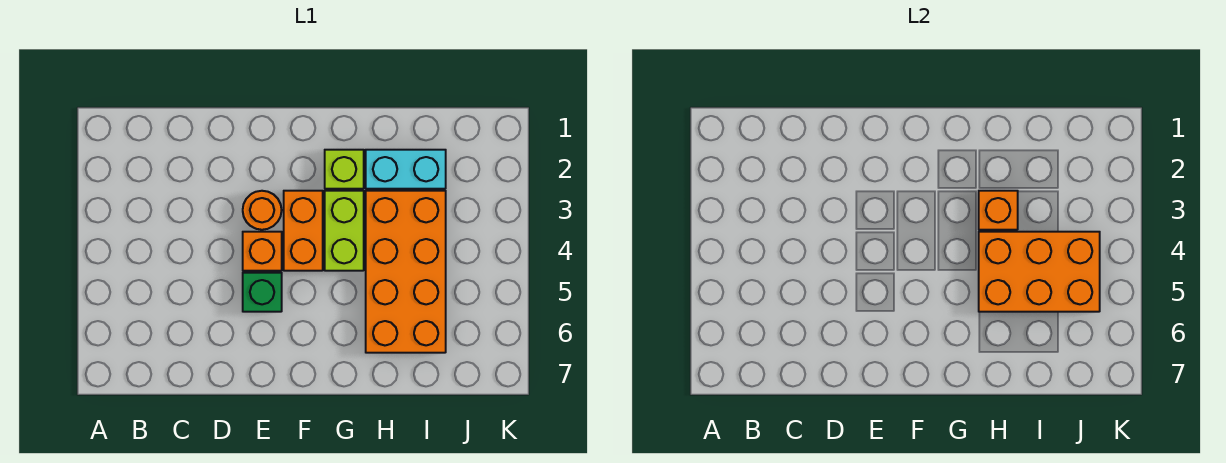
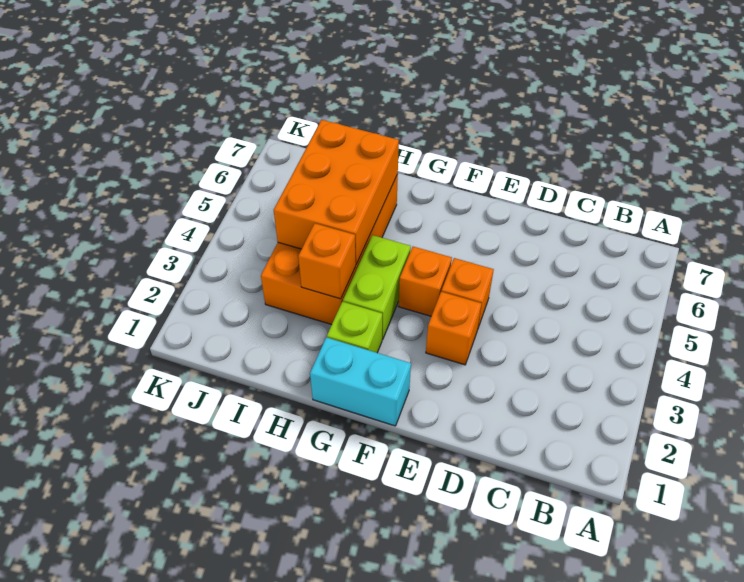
orange round brick E3 level 1 -> orange brick E3 level 1
green brick E5 level 1 -> none
orange brick F3:F4 level 1 -> orange brick F4 level 1
cyan brick H2:I2 level 1 -> cyan brick F1:G1 level 1
orange brick H4:J5 level 2 -> orange brick H4:I6 level 2

